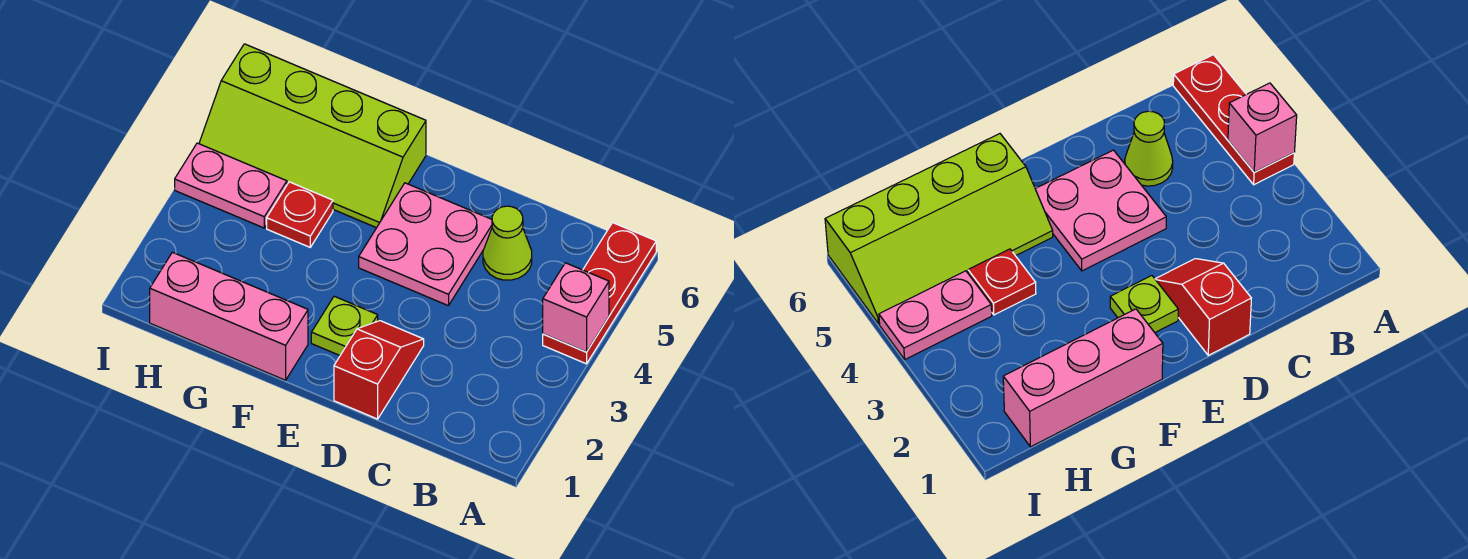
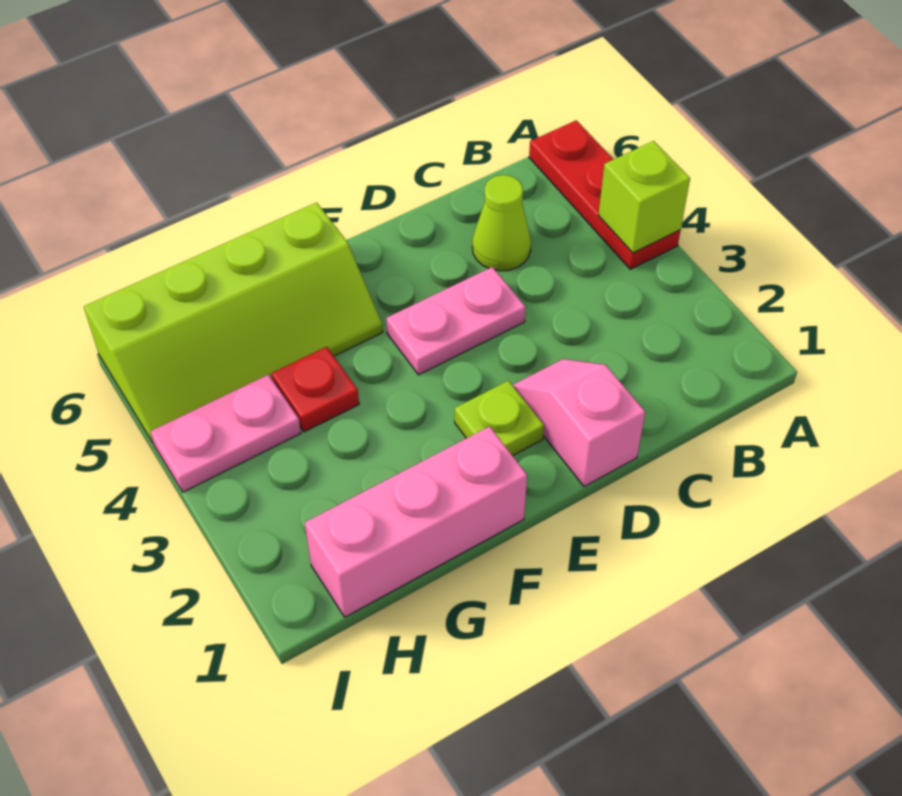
pink brick A4 level 2 -> lime brick A4 level 2
red slope D1:D2 level 1 top 1 -> pink slope D1:D2 level 1 top 1
pink plate D4:E5 level 1 -> pink plate D4:E4 level 1

